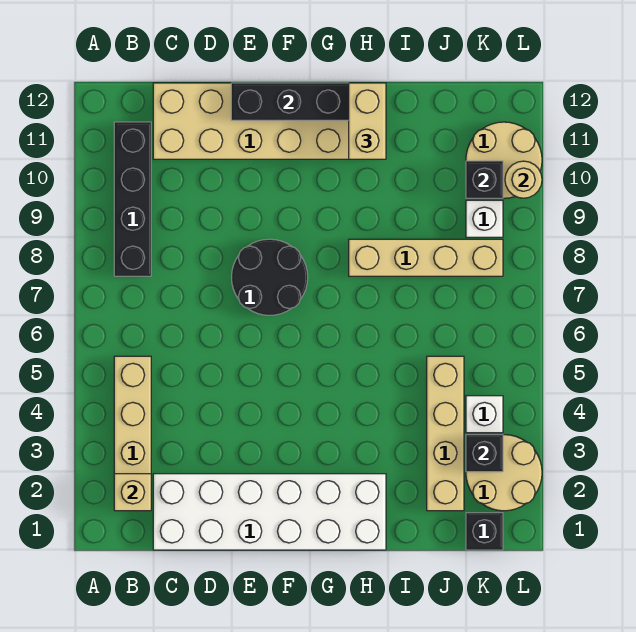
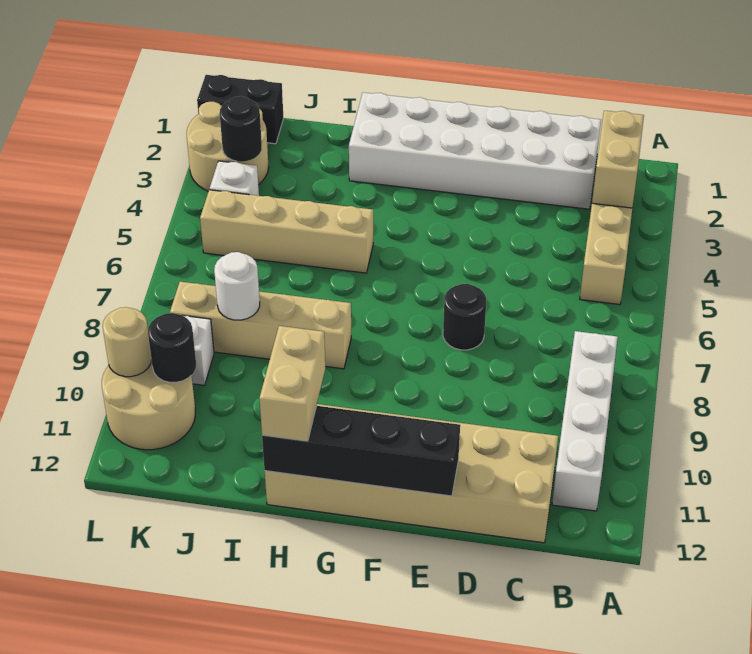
tan brick B2 level 2 -> tan brick B2:B3 level 2
black brick B8:B11 level 1 -> white brick B8:B11 level 1
black round brick E7:F8 level 1 -> black round brick E7 level 1
tan brick J2:J5 level 1 -> tan brick H5:K5 level 1
none -> white round brick J8 level 2
black brick K1 level 1 -> black brick K1:L1 level 1
black brick K3 level 2 -> black round brick K3 level 2
black brick K10 level 2 -> black round brick K10 level 2

